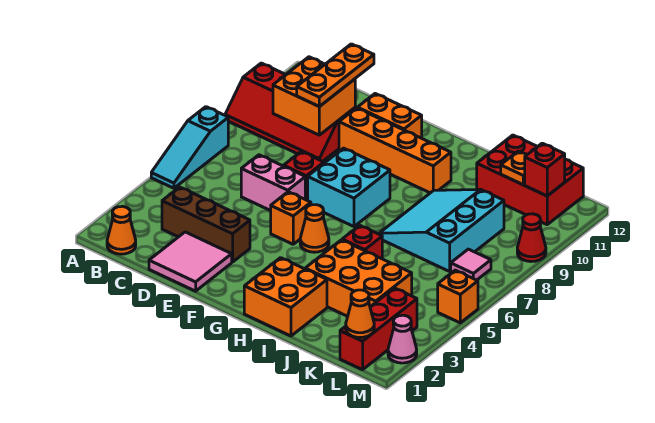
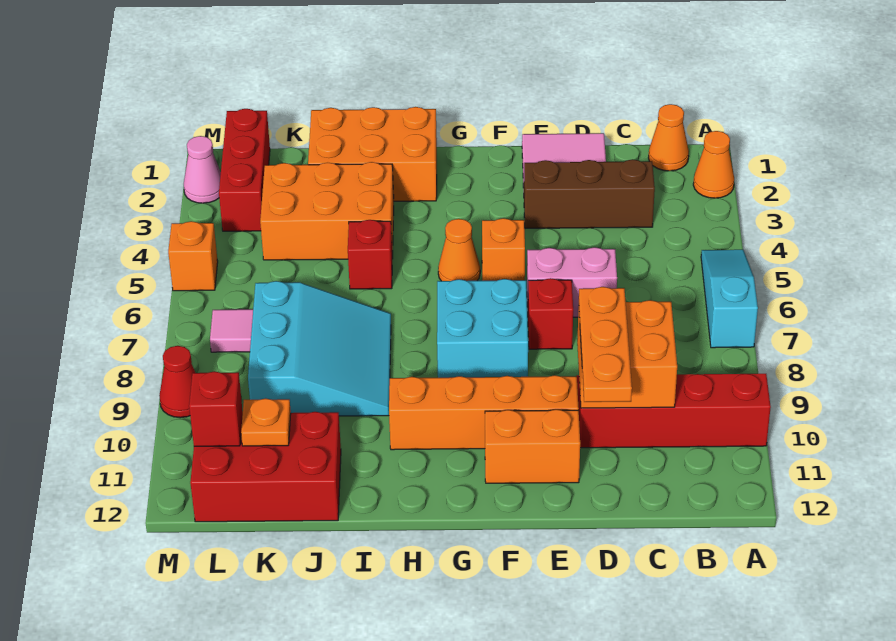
orange brick H1:I2 level 1 -> orange brick H1:J2 level 1
orange cone L1 level 2 -> orange cone A2 level 1

